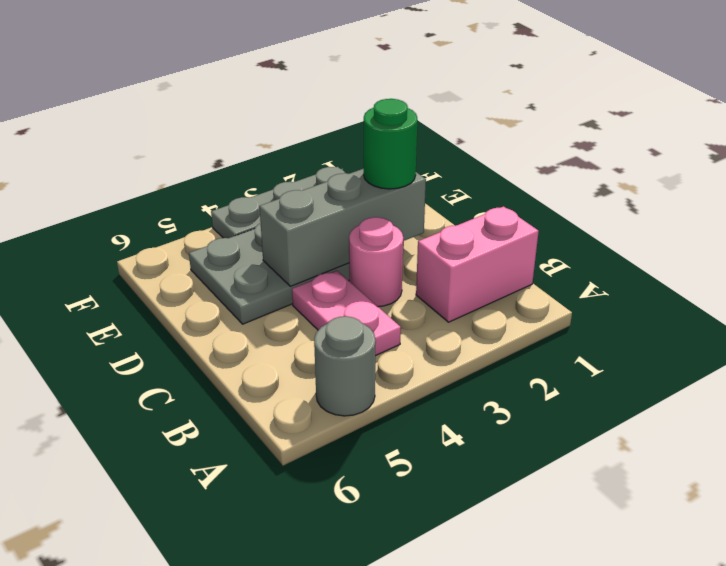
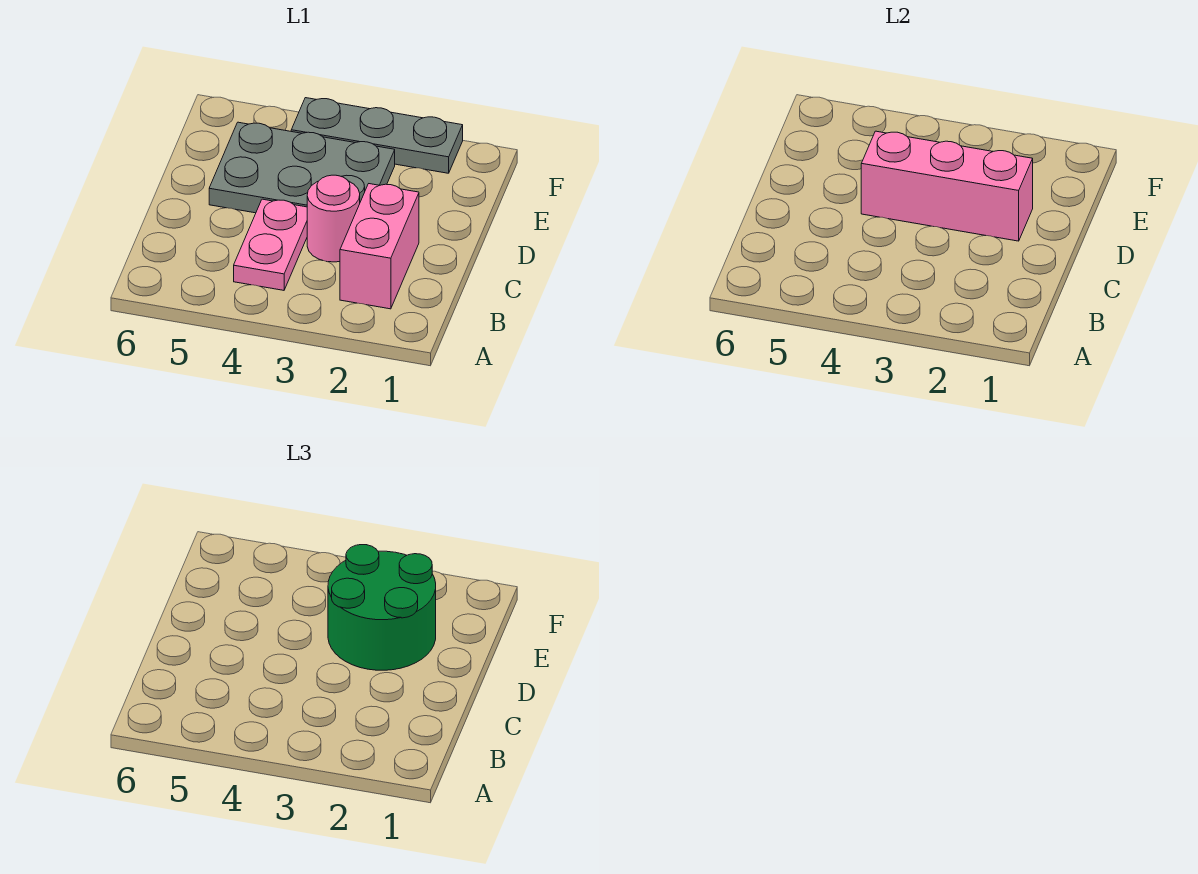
grey round brick A5 level 1 -> none
pink brick B1:B2 level 1 -> pink brick B2:C2 level 1
grey brick D2:D4 level 2 -> pink brick D2:D4 level 2
green round brick D2 level 3 -> green round brick D2:E3 level 3

